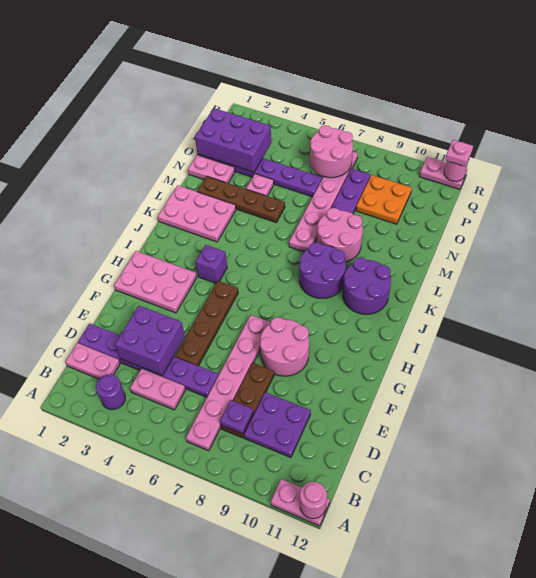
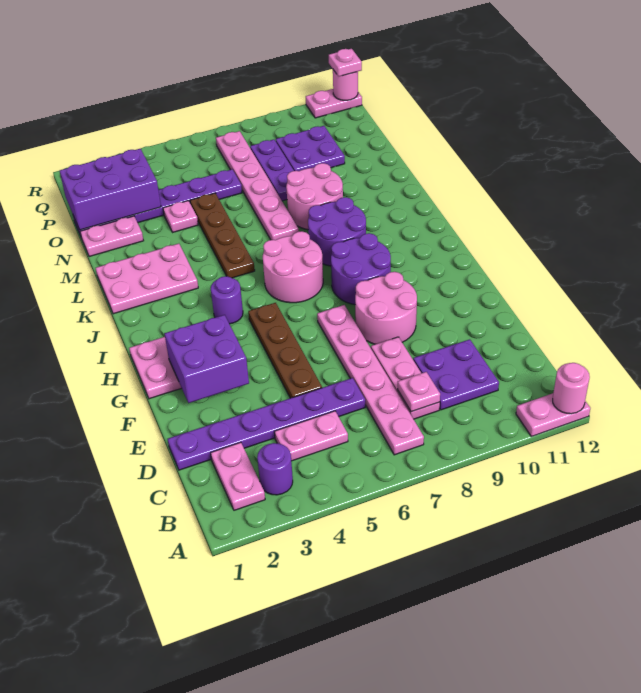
pink plate C1:C2 level 1 -> pink plate B2:C2 level 1
brown plate C8:E8 level 1 -> pink plate C8:E8 level 1
purple plate C8 level 2 -> pink plate C8 level 2
purple brick D3:E4 level 2 -> purple brick F2:G3 level 2
purple brick I4 level 1 -> purple round brick I4 level 1
purple round brick J10:K11 level 1 -> purple round brick H8:I9 level 1
brown plate M2:M5 level 1 -> brown plate K5:N5 level 1
orange plate O9:P10 level 1 -> purple plate O9:P10 level 1
pink round brick P6:Q7 level 2 -> pink round brick I6:J7 level 1

